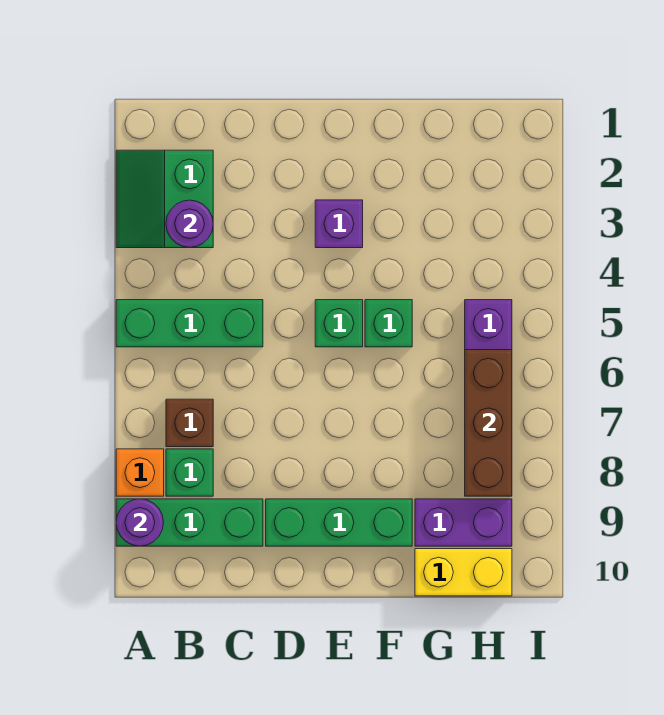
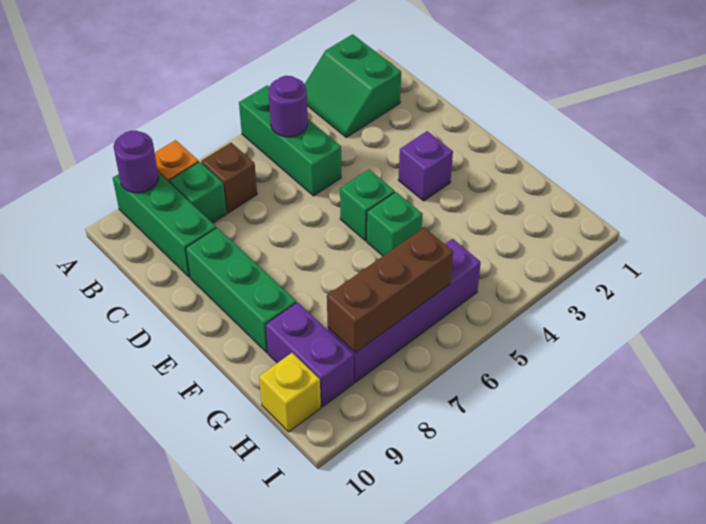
green slope A2:B3 level 1 top B -> green slope A2:B3 level 1 top 2
purple round brick B3 level 2 -> purple round brick B5 level 2
yellow brick G10:H10 level 1 -> yellow brick H10 level 1

